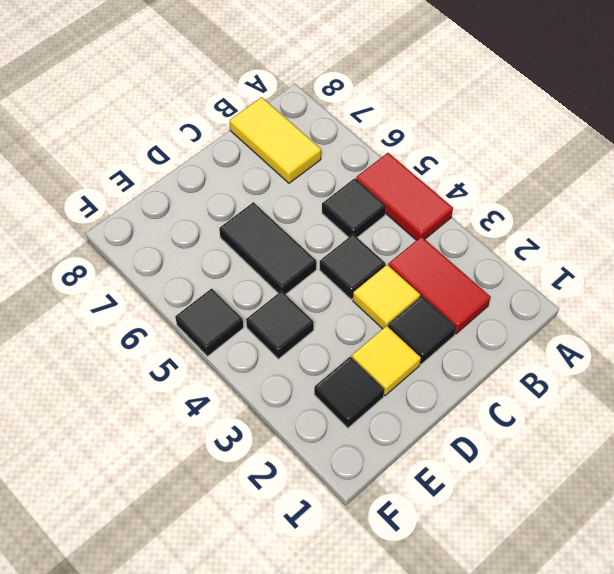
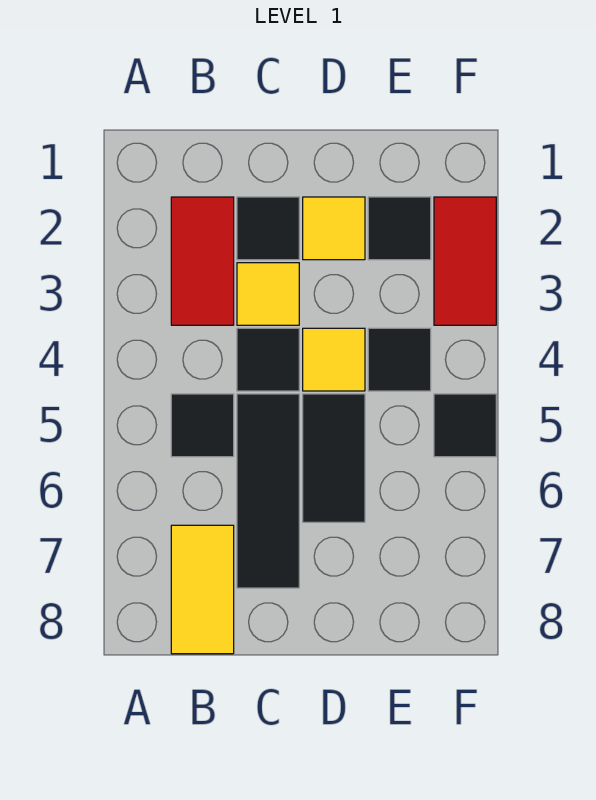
red tile A4:A5 level 1 -> red tile F2:F3 level 1
none -> black tile C5:C7 level 1
none -> yellow tile D4 level 1

